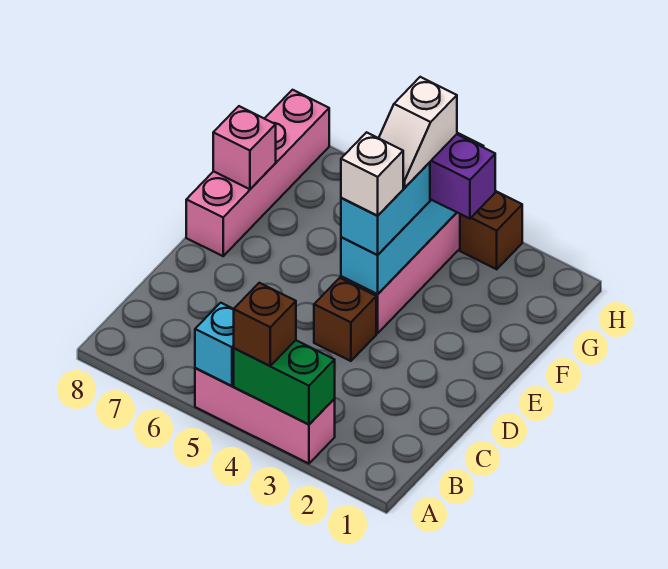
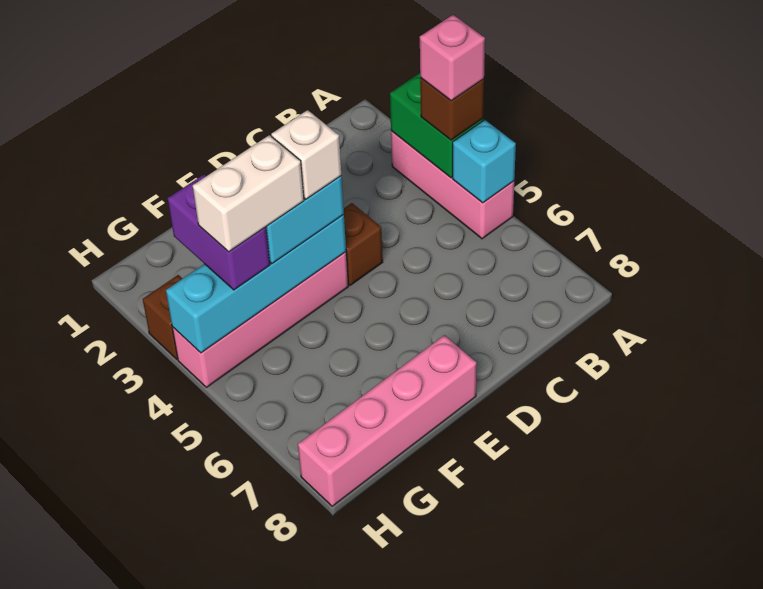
white slope F4:G4 level 4 top G -> white brick F4:G4 level 4
pink brick F8 level 2 -> pink brick A4 level 4

